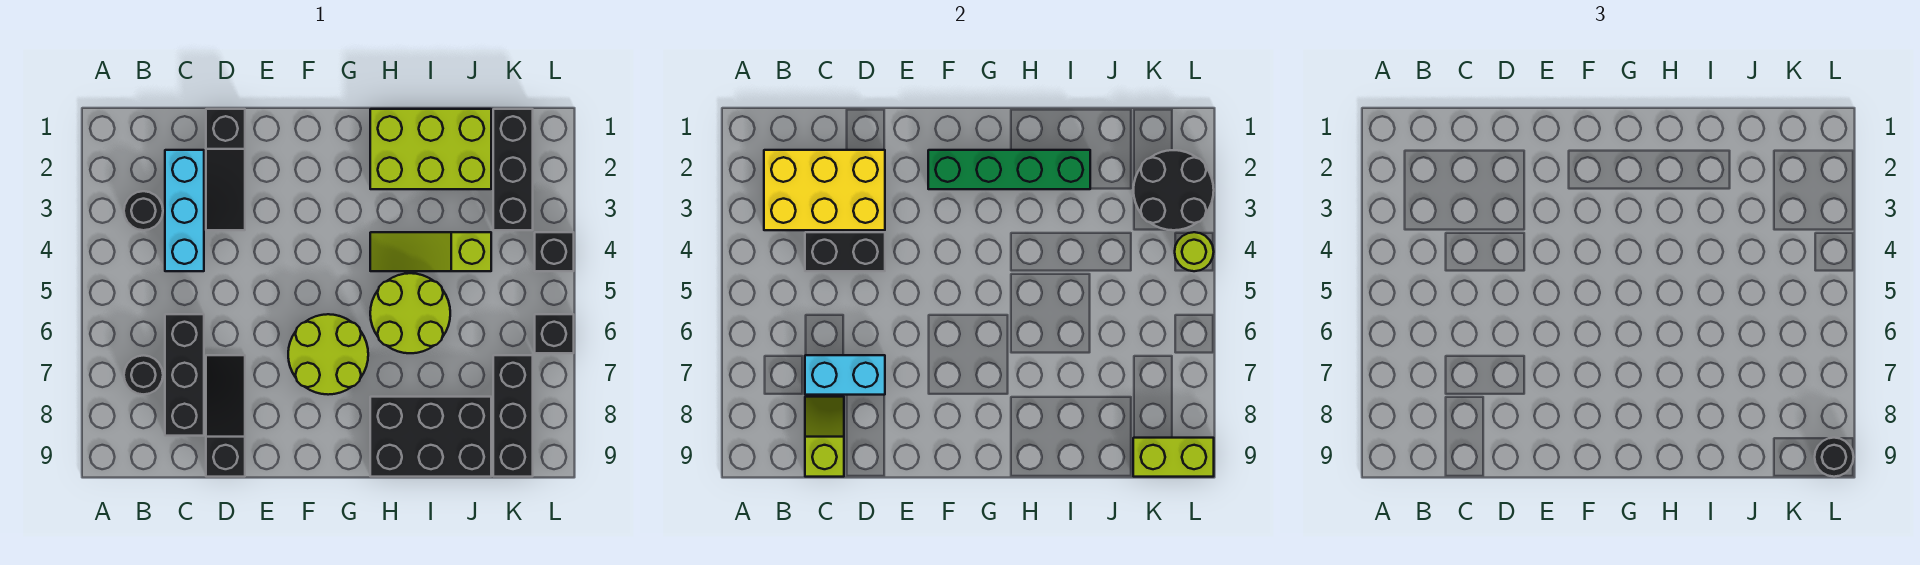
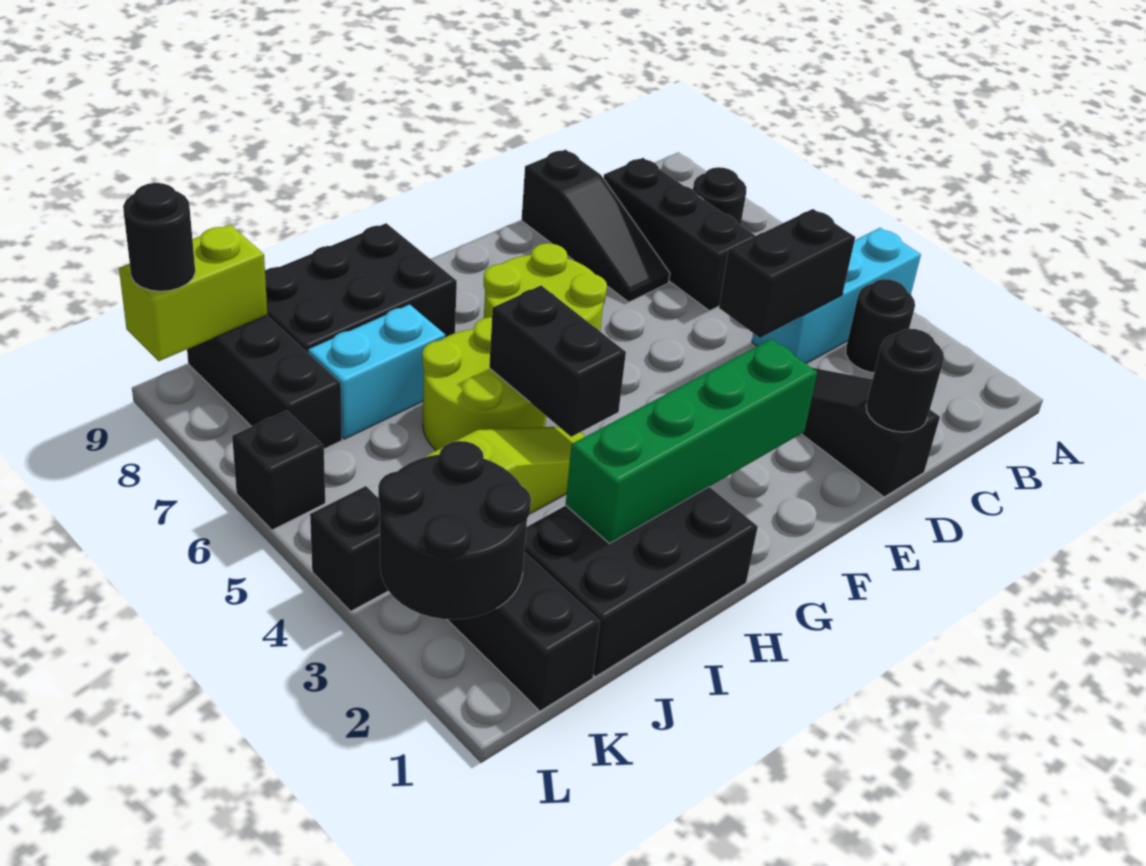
yellow brick B2:D3 level 2 -> none
cyan brick C2:C4 level 1 -> cyan brick A4:C4 level 1
cyan brick C7:D7 level 2 -> cyan brick I7:J7 level 1
lime slope C8:C9 level 2 top 9 -> none
none -> black round brick D1 level 2
lime brick H1:J2 level 1 -> black brick H1:J2 level 1
none -> black brick H4:H5 level 2
lime round brick L4 level 2 -> none

